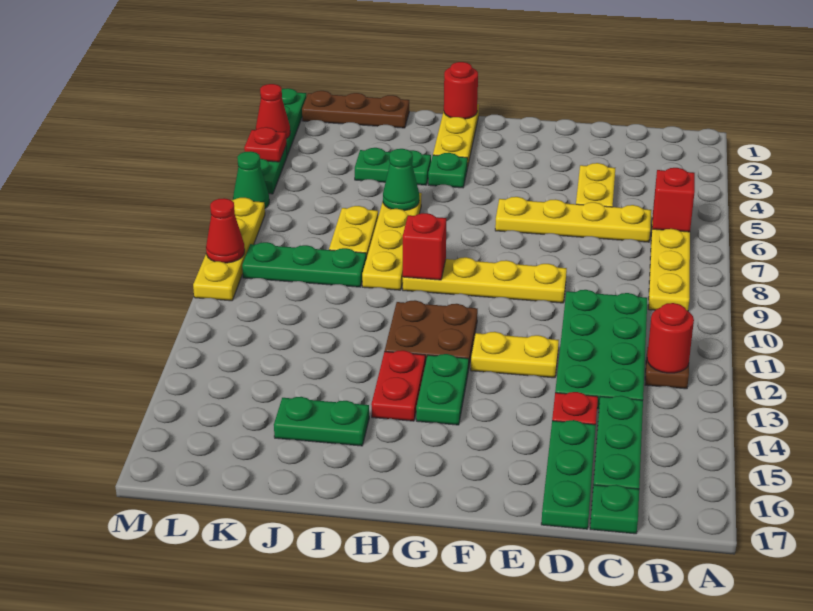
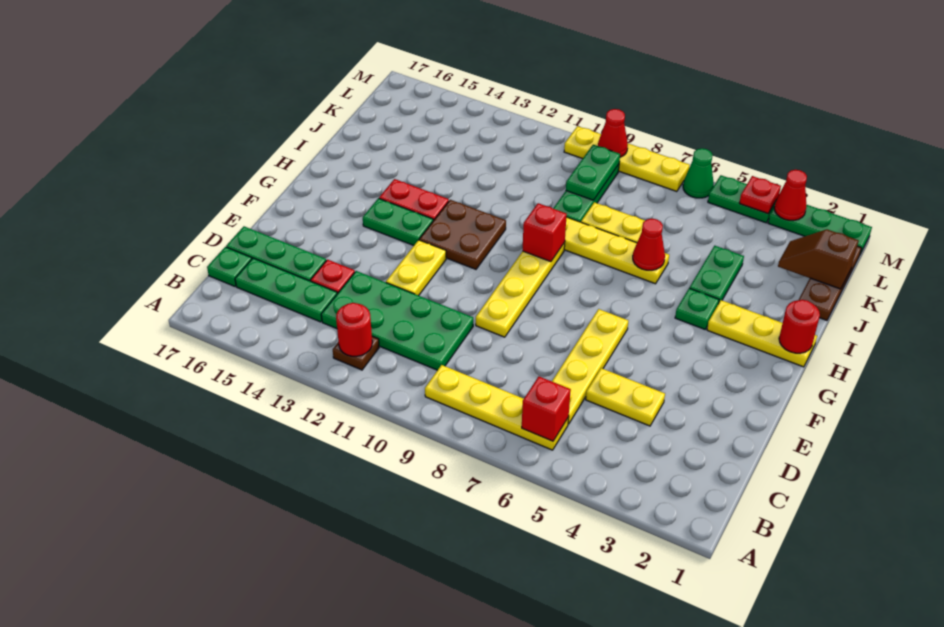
green cone I6 level 2 -> red cone I6 level 2
green plate I15:J15 level 1 -> green plate K9:L9 level 2
none -> brown slope K1:K2 level 2 top 1

